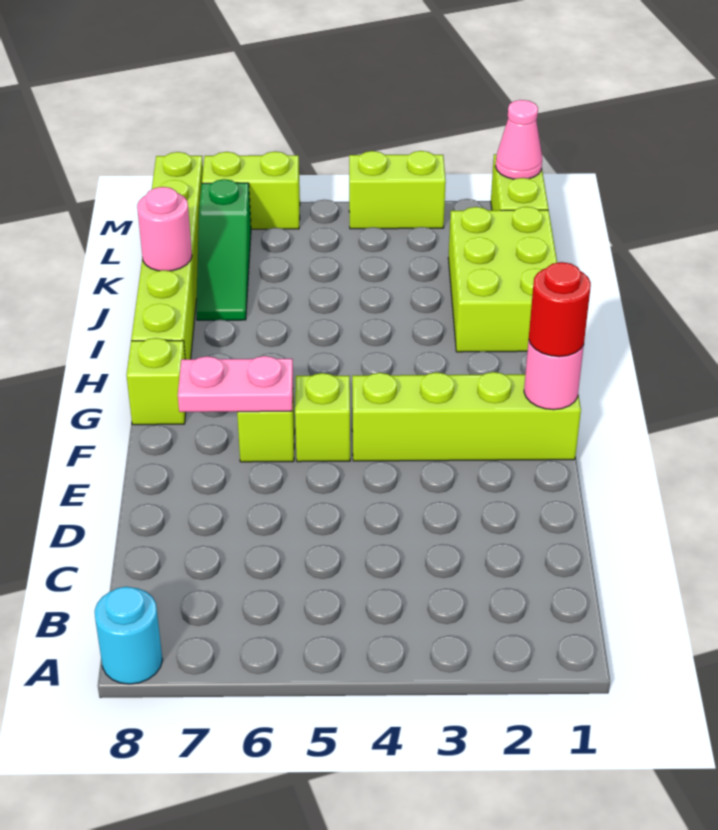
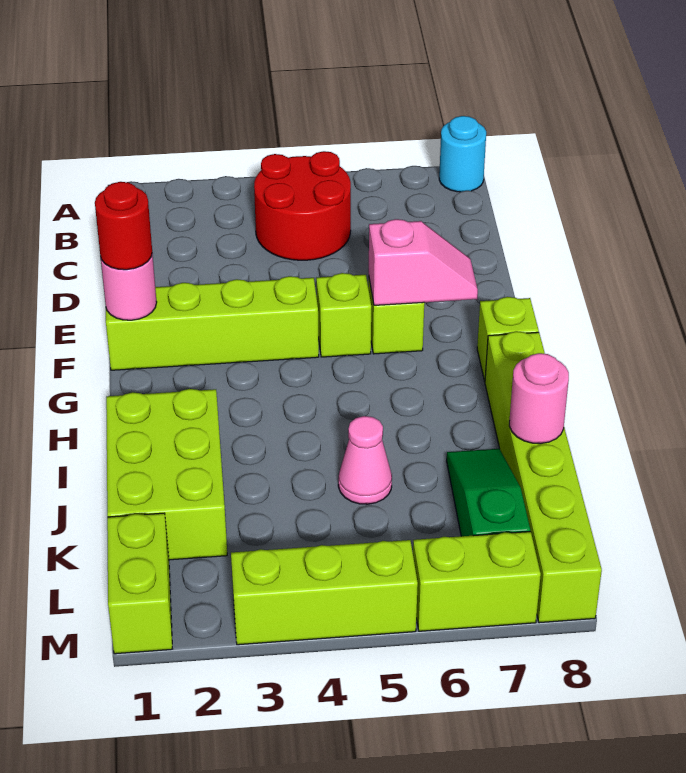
none -> red round brick B4:C5 level 1
pink plate F6:F7 level 2 -> pink slope F6:F7 level 2 top 6
pink cone M1 level 2 -> pink cone J5 level 1
lime brick M3:M4 level 1 -> lime brick M3:M5 level 1

